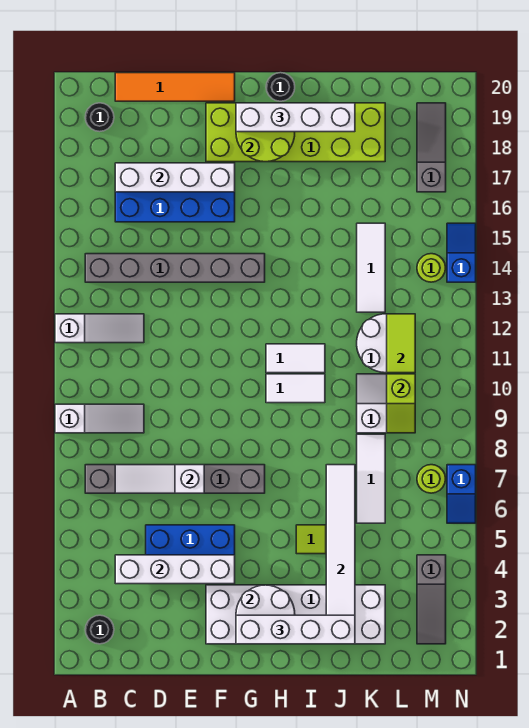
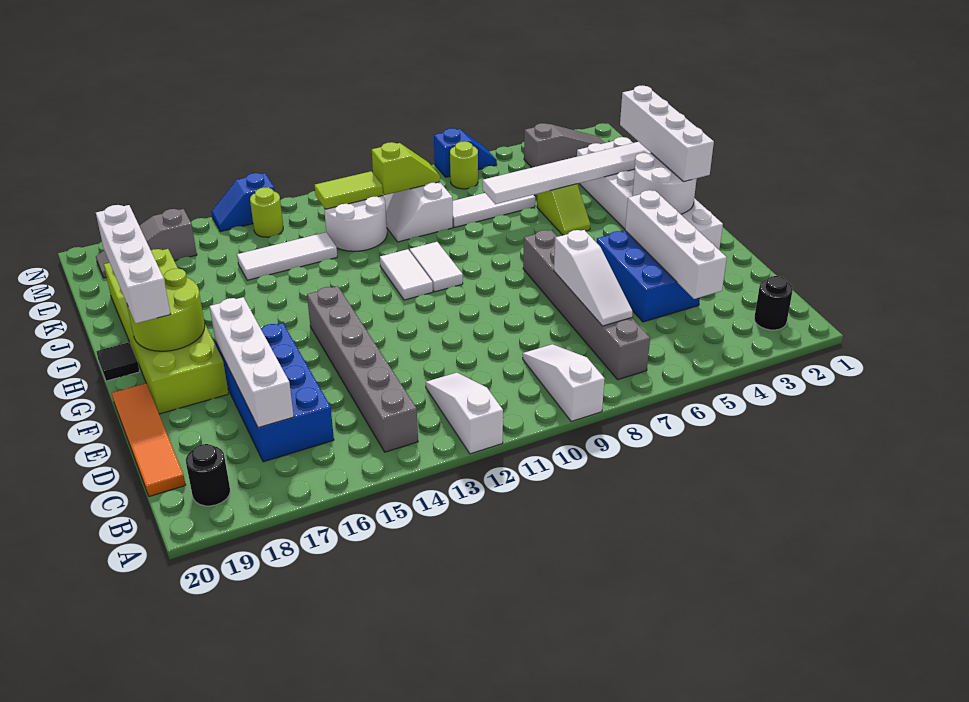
black round brick H20 level 1 -> black tile H20 level 1

